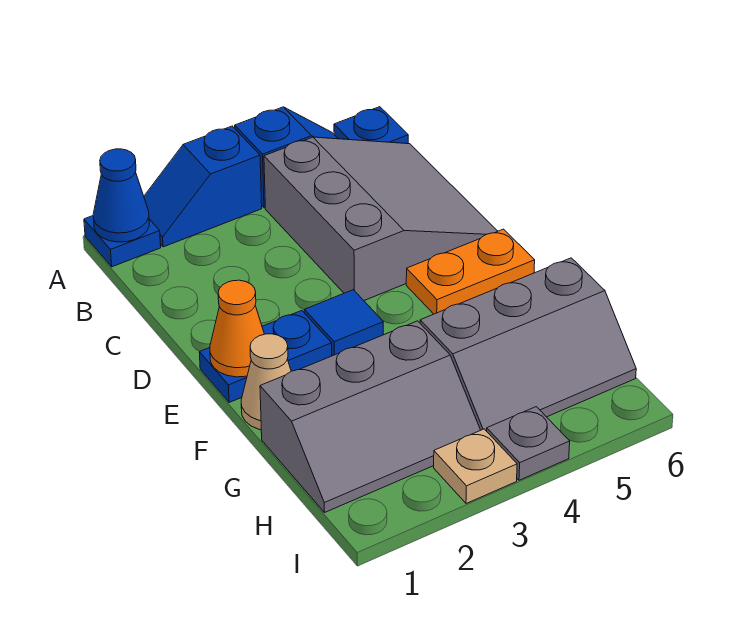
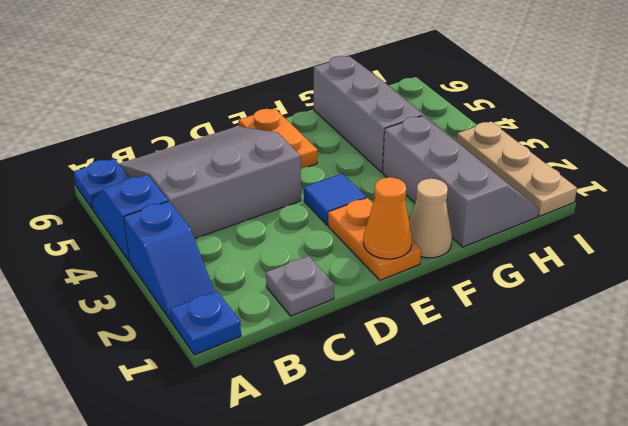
blue cone A1 level 2 -> none
blue plate E1:E2 level 1 -> orange plate E1:E2 level 1
tan plate I3 level 1 -> tan plate I1:I3 level 1
grey plate I4 level 1 -> grey plate C1 level 1

